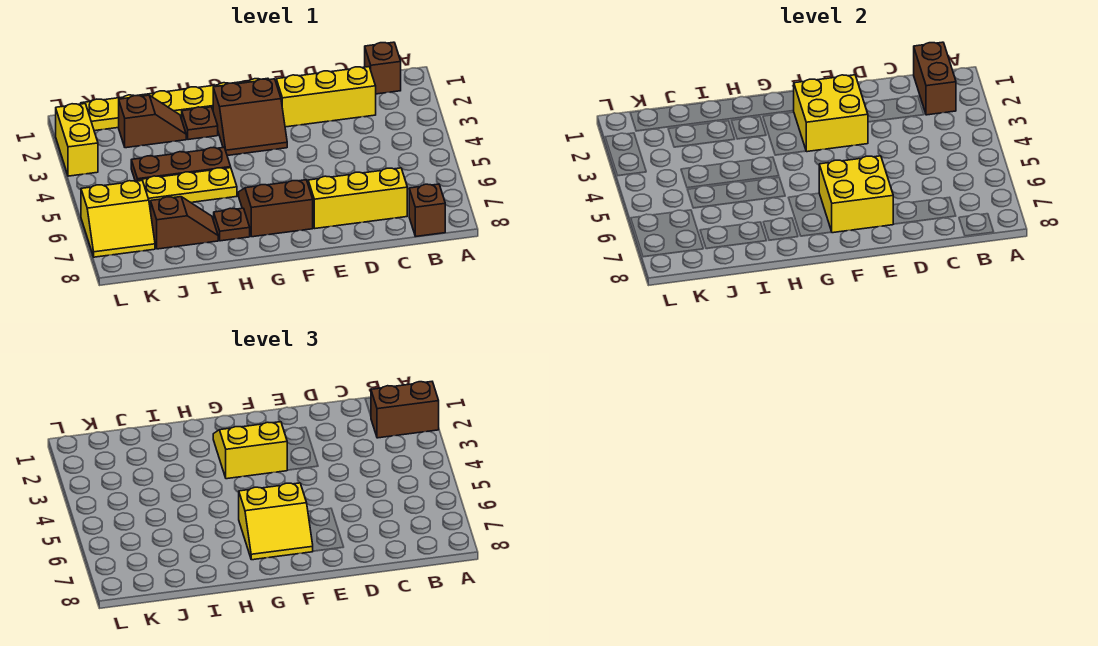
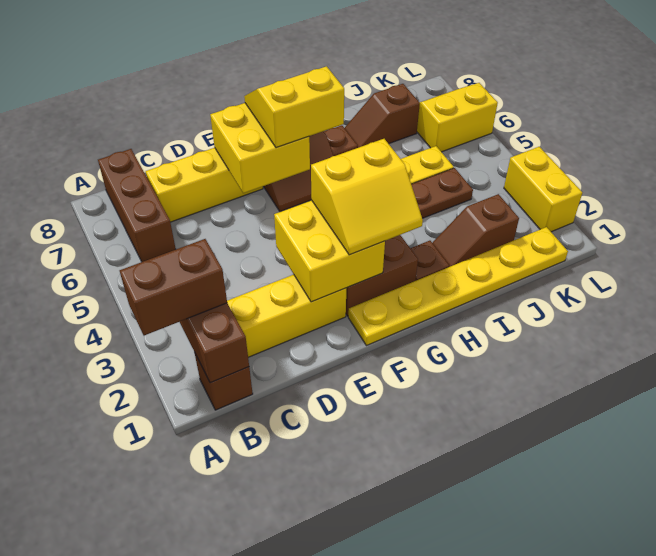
brown brick B8 level 1 -> brown brick B6:B8 level 1

